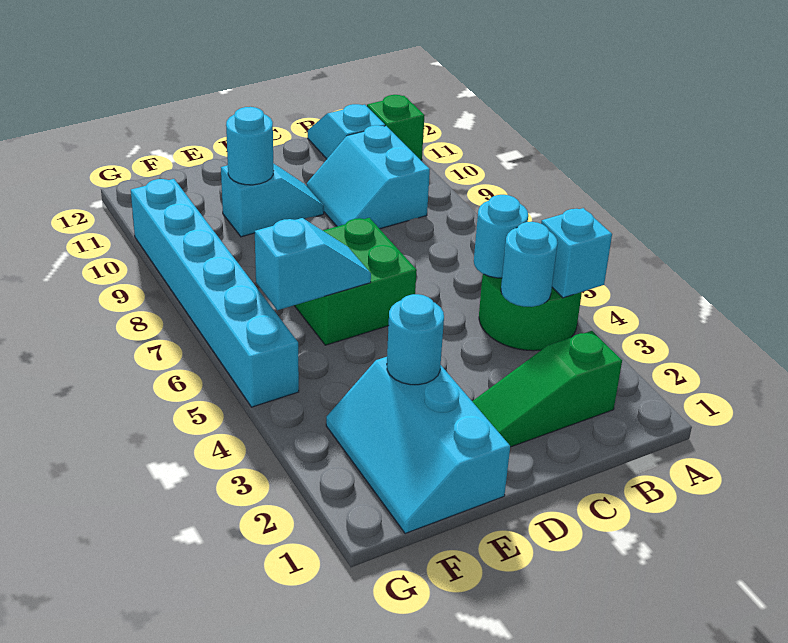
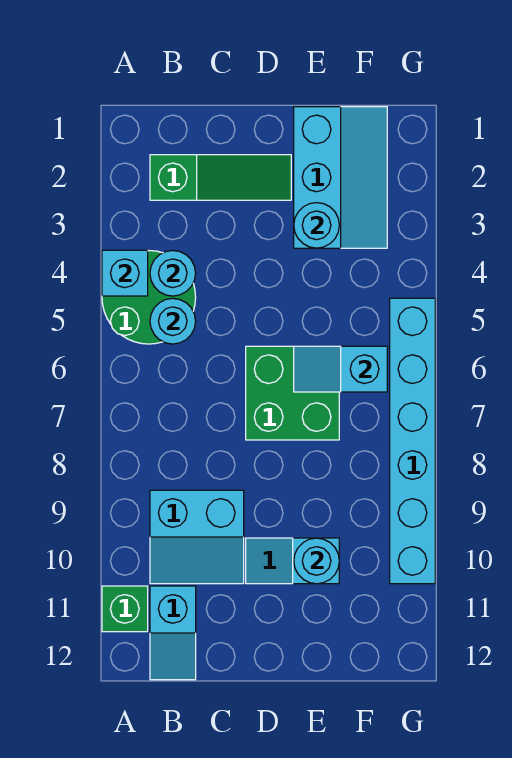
cyan slope B9:C10 level 1 top B -> cyan slope B9:C10 level 1 top 9

